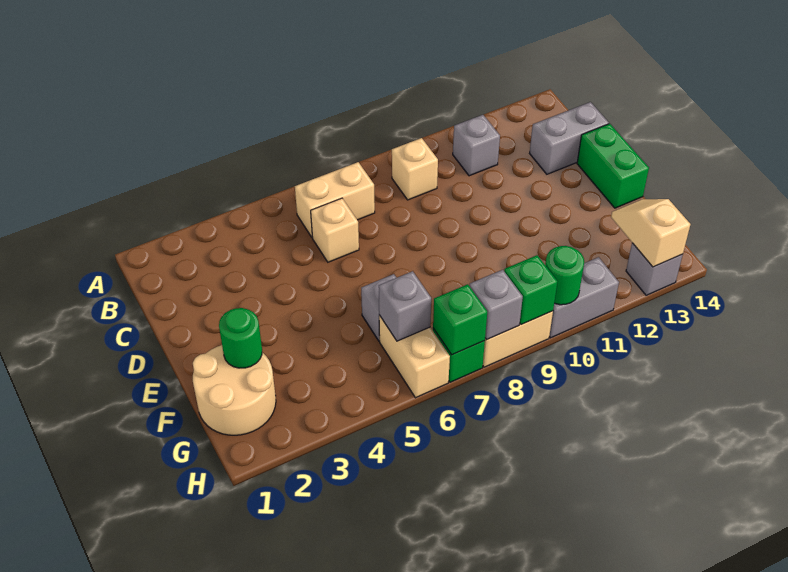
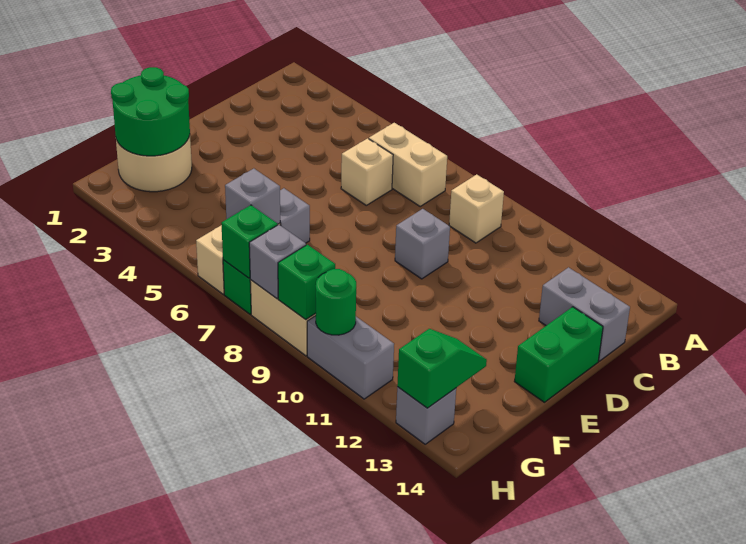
grey brick B11 level 1 -> grey brick D9 level 1
green round brick F2 level 2 -> green round brick F1:G2 level 2
tan slope G13:H13 level 2 top H -> green slope G13:H13 level 2 top H

